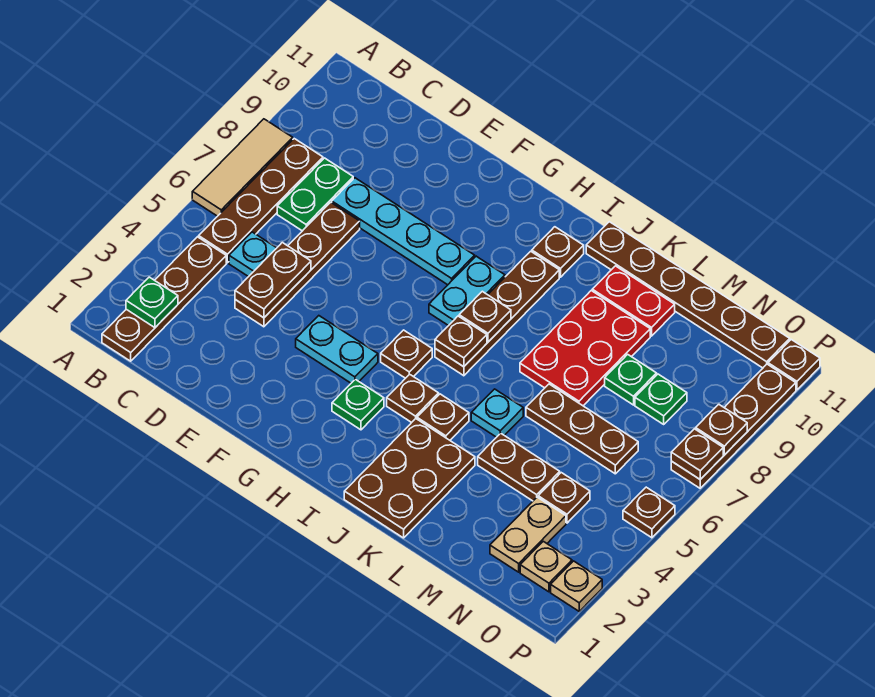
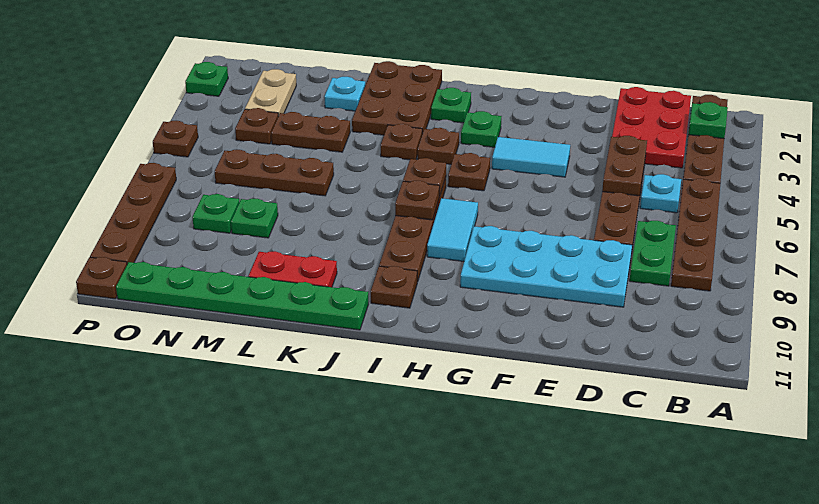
tan tile A6:A8 level 1 -> none
cyan plate D8:G8 level 1 -> cyan plate D8:G9 level 1
cyan plate F4:G4 level 1 -> cyan tile F4:G4 level 1
cyan plate H7:H8 level 1 -> cyan tile H7:H8 level 1
none -> green plate I2 level 1
brown plate J11:O11 level 1 -> green plate J11:O11 level 1
cyan plate K5 level 1 -> cyan plate L2 level 1
red plate K7:L9 level 1 -> red plate C1:D3 level 1
tan plate O2 level 1 -> none
tan plate P2 level 1 -> green plate P2 level 1
brown plate P7 level 2 -> none
brown plate P8 level 2 -> none

